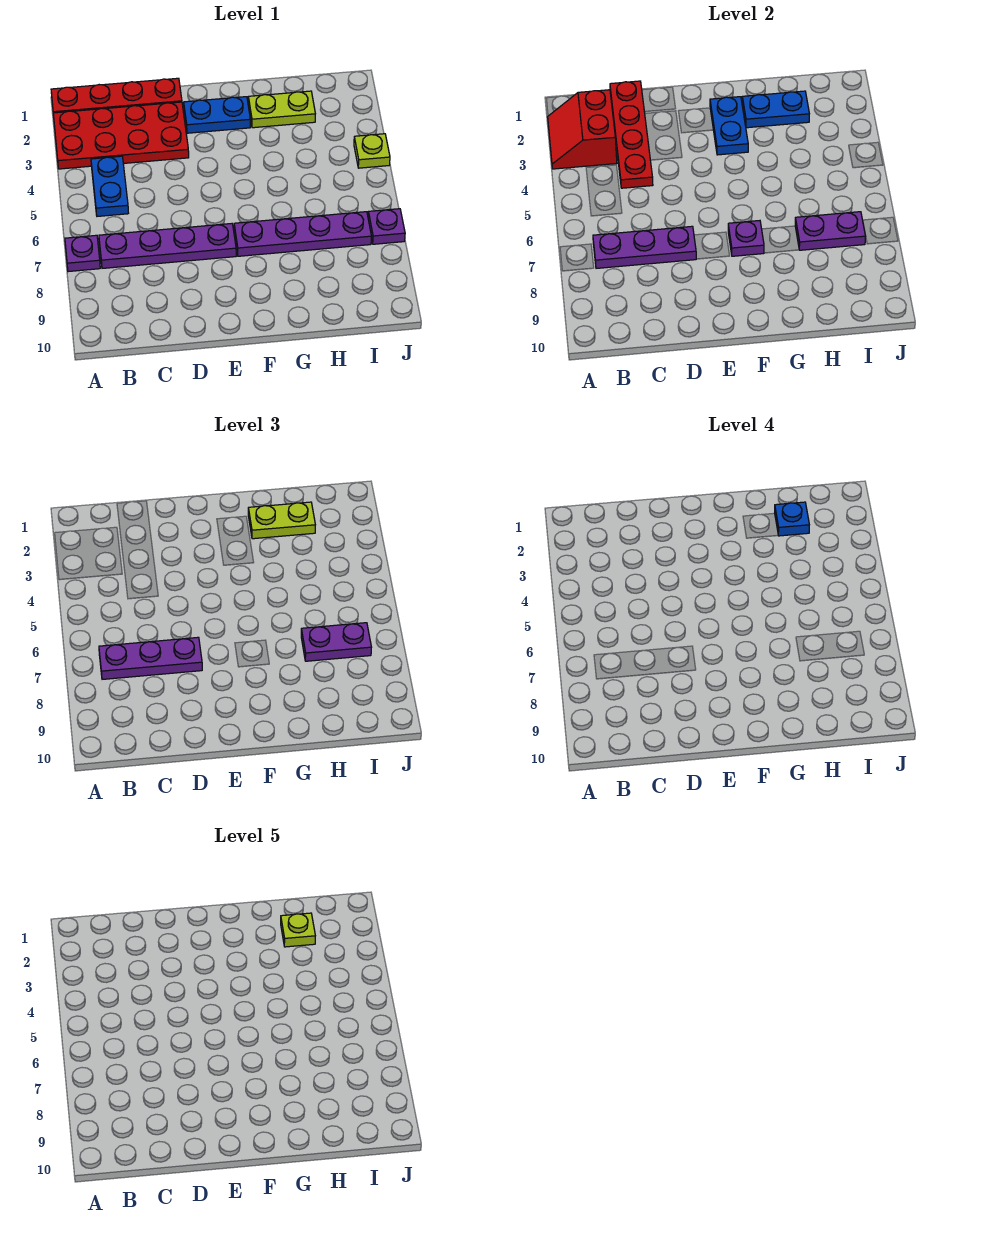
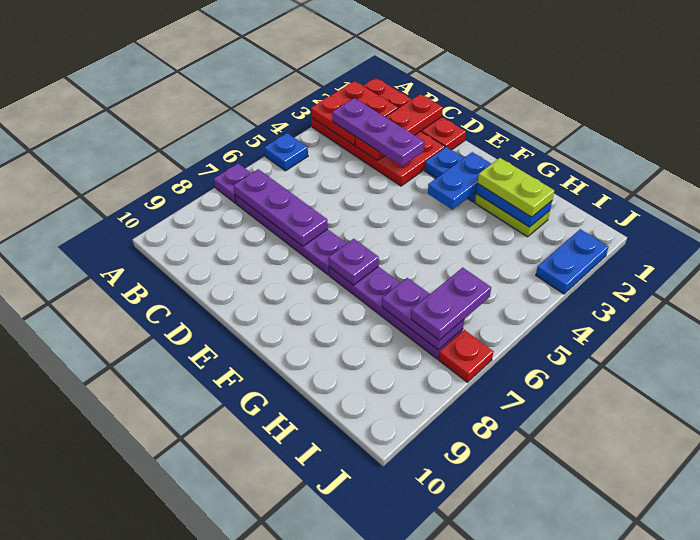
red slope A2:B3 level 2 top B -> red plate A2:B3 level 2
blue plate B4:B5 level 1 -> blue plate J2:J3 level 1
purple plate B7:D7 level 3 -> purple plate B3:D3 level 3
red plate C1:C4 level 2 -> red plate C1:C3 level 2
blue plate H2 level 4 -> blue plate A5 level 1
lime plate H2 level 5 -> none
purple plate H7:I7 level 3 -> purple plate I6:I7 level 3
lime plate J4 level 1 -> none
purple plate J7 level 1 -> red plate J7 level 1

